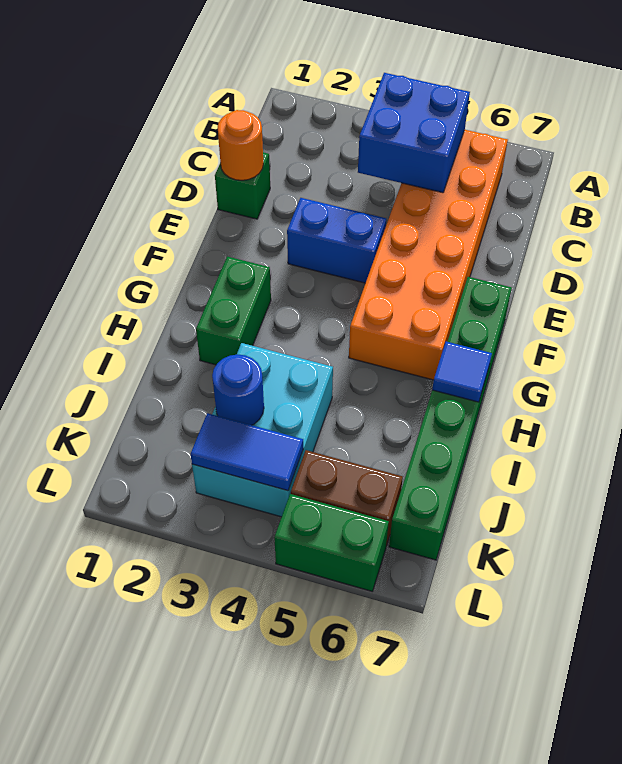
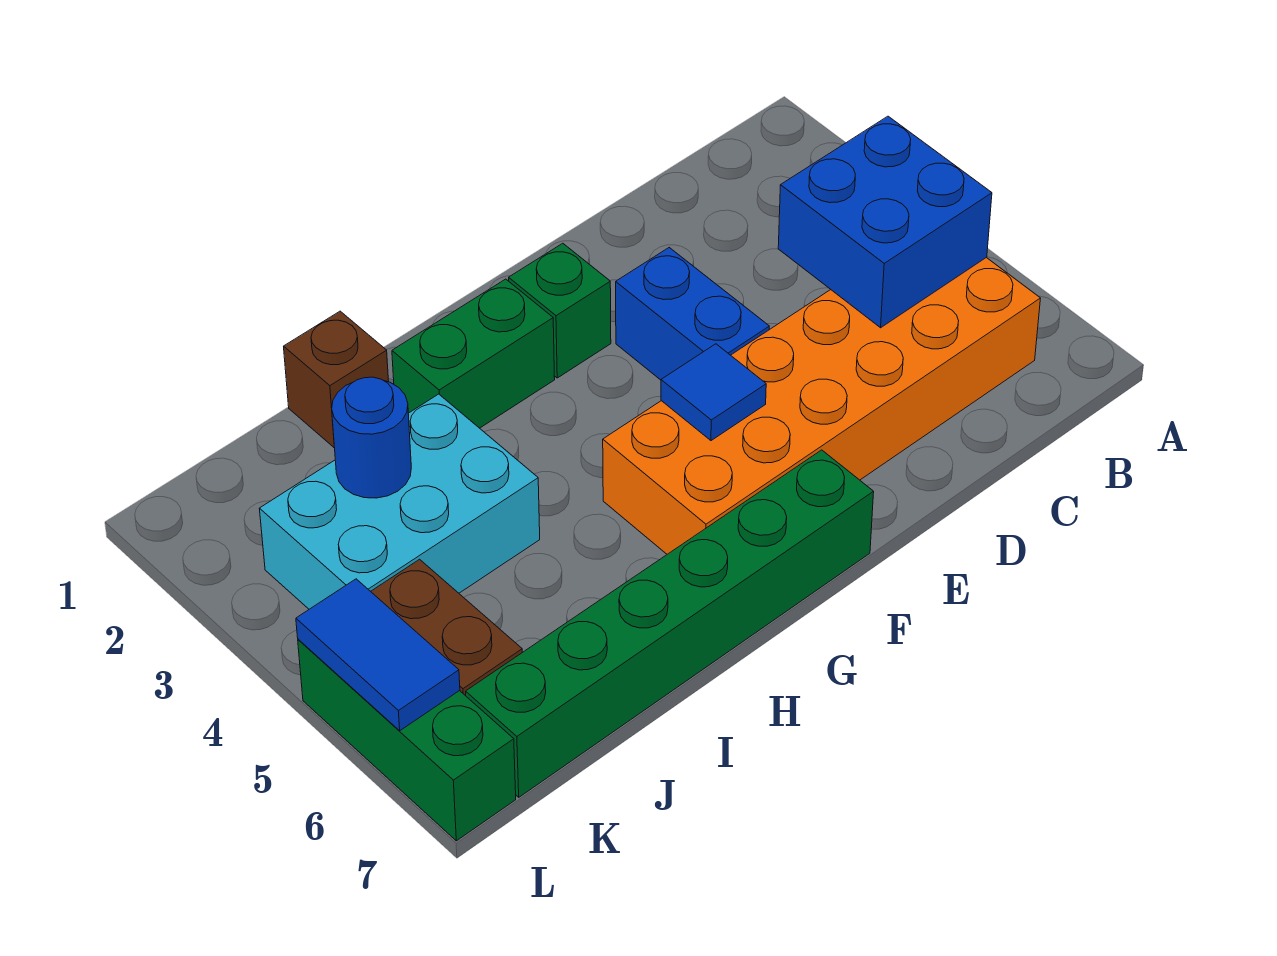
green brick D1 level 1 -> green brick F2 level 1
orange round brick D1 level 2 -> none
blue tile H7 level 2 -> blue tile F5 level 2
none -> brown brick I1 level 1
blue tile K3:K4 level 2 -> blue tile L5:L6 level 2
green brick L5:L6 level 1 -> green brick L5:L7 level 1

